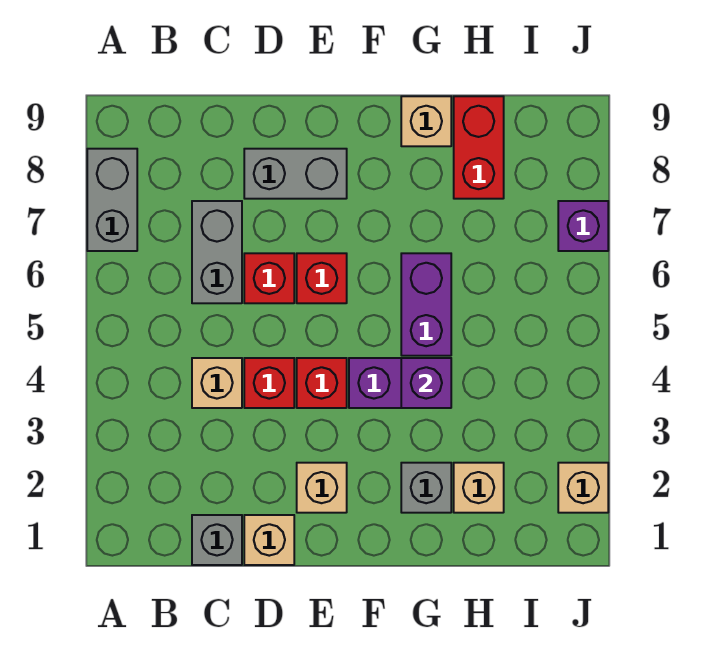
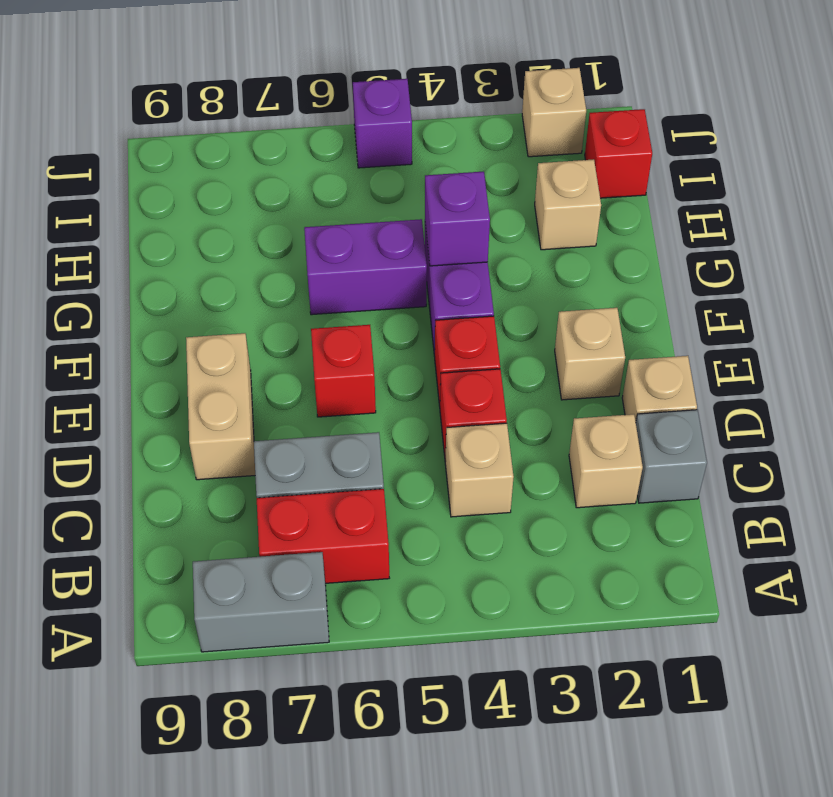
red brick D6 level 1 -> red brick I1 level 1
grey brick D8:E8 level 1 -> tan brick D8:E8 level 1
grey brick G2 level 1 -> none
tan brick G9 level 1 -> tan brick C2 level 1
red brick H8:H9 level 1 -> red brick B6:B7 level 1
purple brick J7 level 1 -> purple brick J5 level 1

